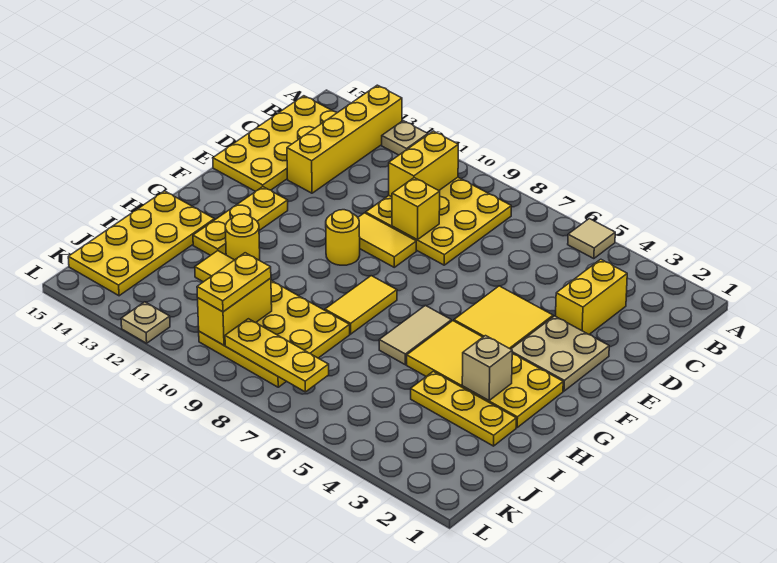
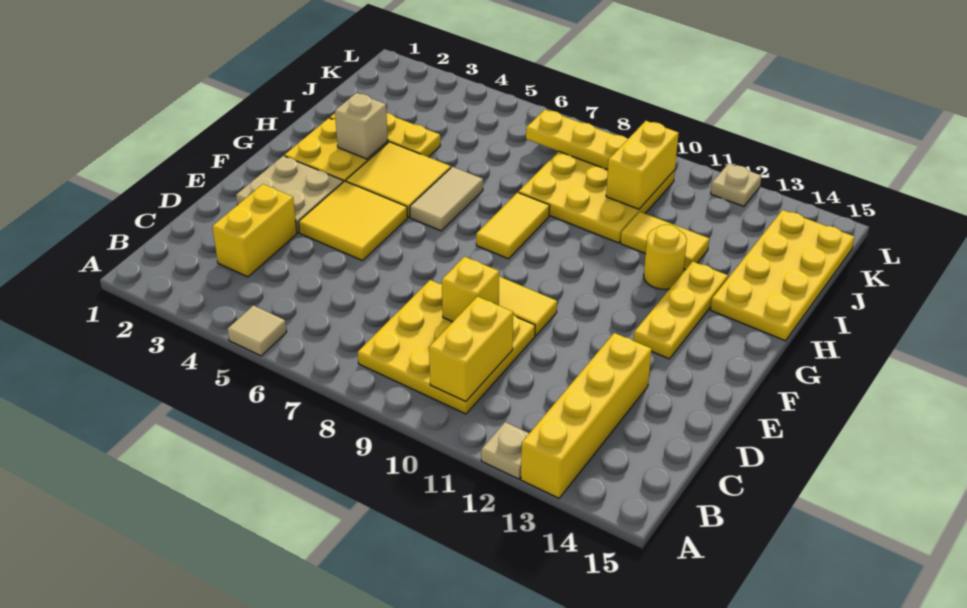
yellow plate B14:E15 level 1 -> none
yellow round brick F10 level 1 -> none
yellow plate J10:K10 level 3 -> none

